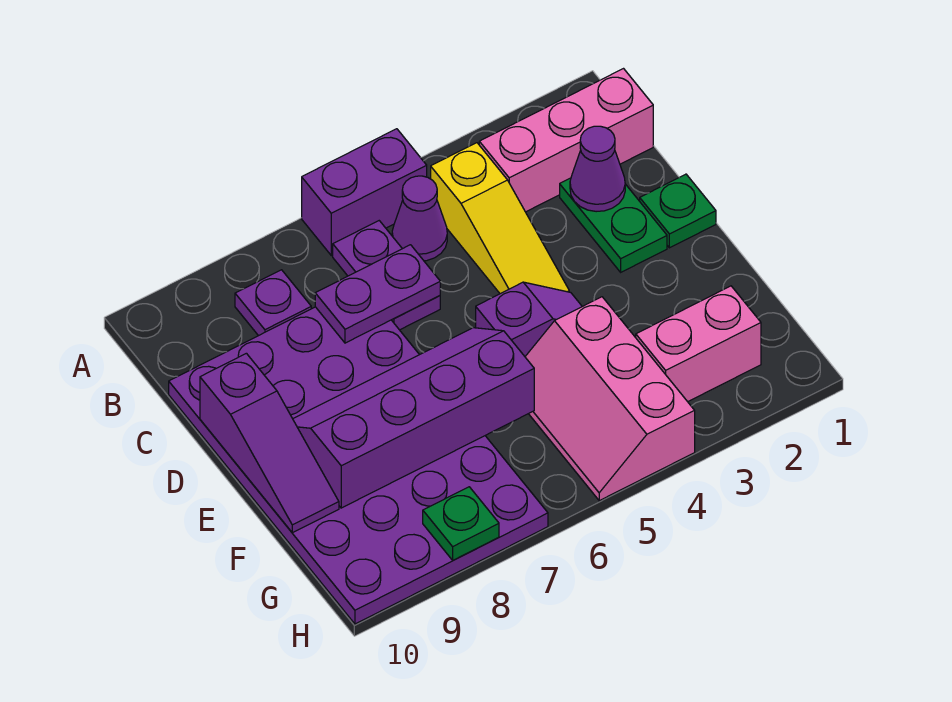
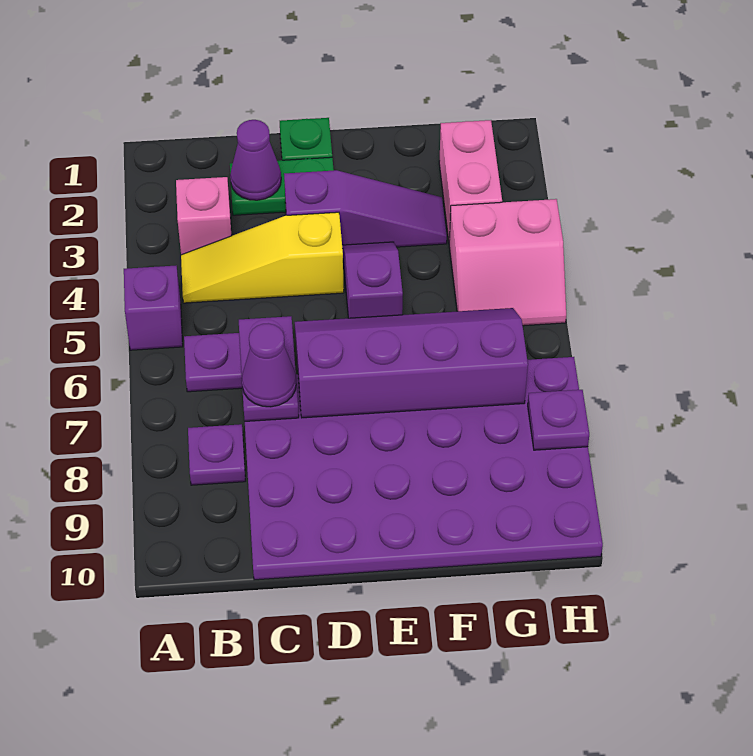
purple brick A5:A6 level 1 -> purple brick A5 level 1
pink brick B1:B3 level 1 -> pink brick B3 level 1
yellow slope B4:D4 level 1 top B -> yellow slope B4:D4 level 1 top D
purple cone B5 level 1 -> purple cone C7 level 3
purple slope D10:F10 level 2 top D -> purple slope D3:F3 level 1 top D
purple slope E6:F9 level 2 top F -> purple slope D6:G7 level 2 top 7
pink slope F4:H5 level 1 top 4 -> pink slope G4:H5 level 1 top 4
green plate H8 level 2 -> purple plate H8 level 2

